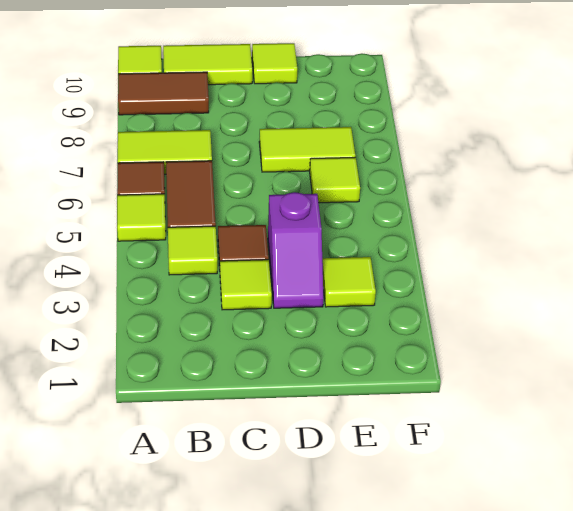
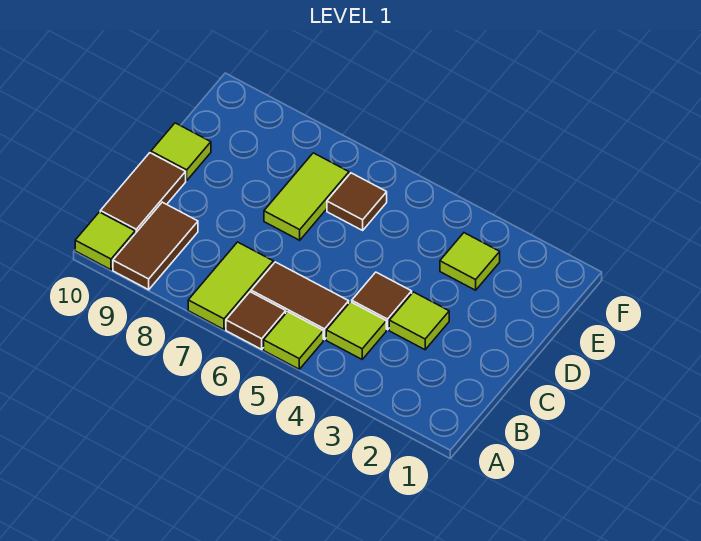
lime tile B10:C10 level 1 -> brown tile B10:C10 level 1
purple slope D3:D4 level 1 top 4 -> none
lime tile E6 level 1 -> brown tile E6 level 1

